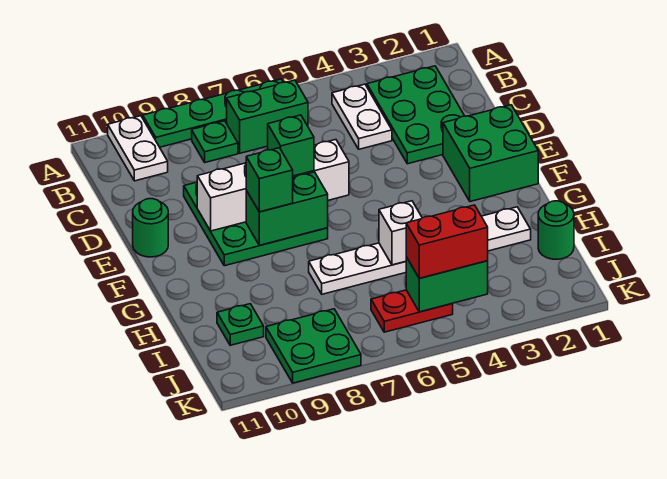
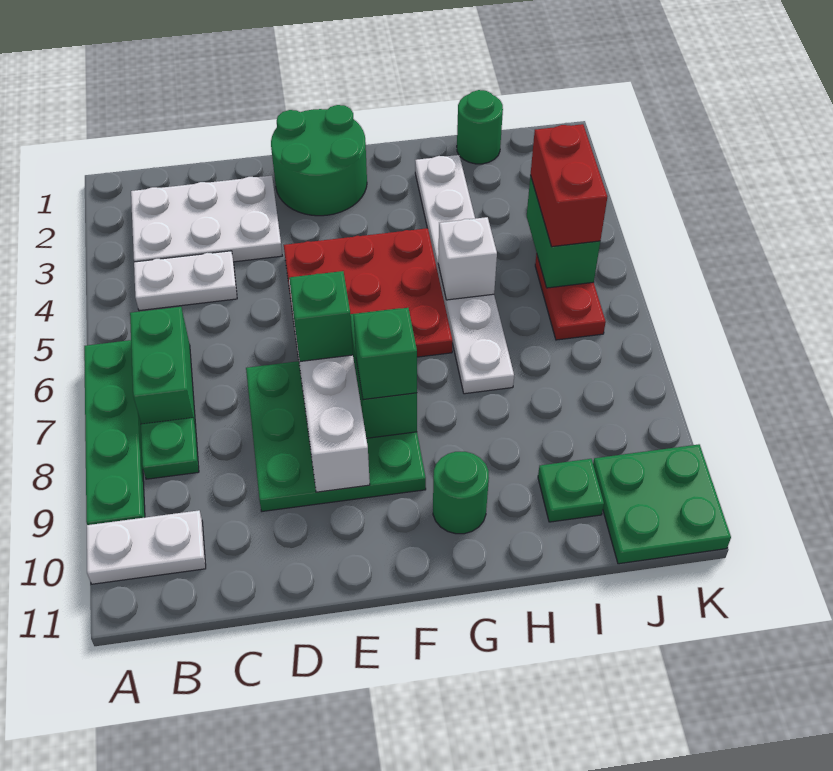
green plate B2:D3 level 1 -> white plate B2:D3 level 1
green brick E1:F2 level 1 -> green round brick E1:F2 level 1
none -> red plate E4:G6 level 1
green round brick E11 level 1 -> green round brick G10 level 1
green plate J8:K9 level 1 -> green plate J10:K11 level 1

